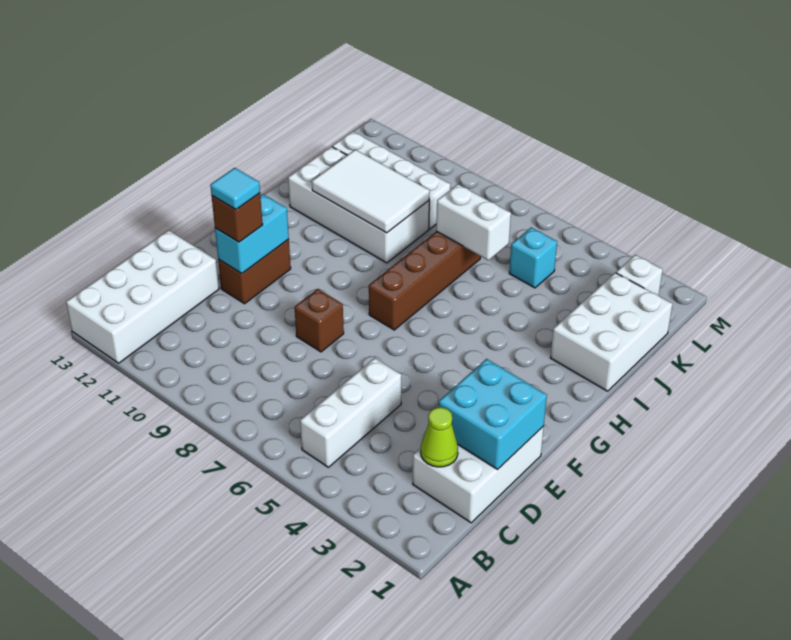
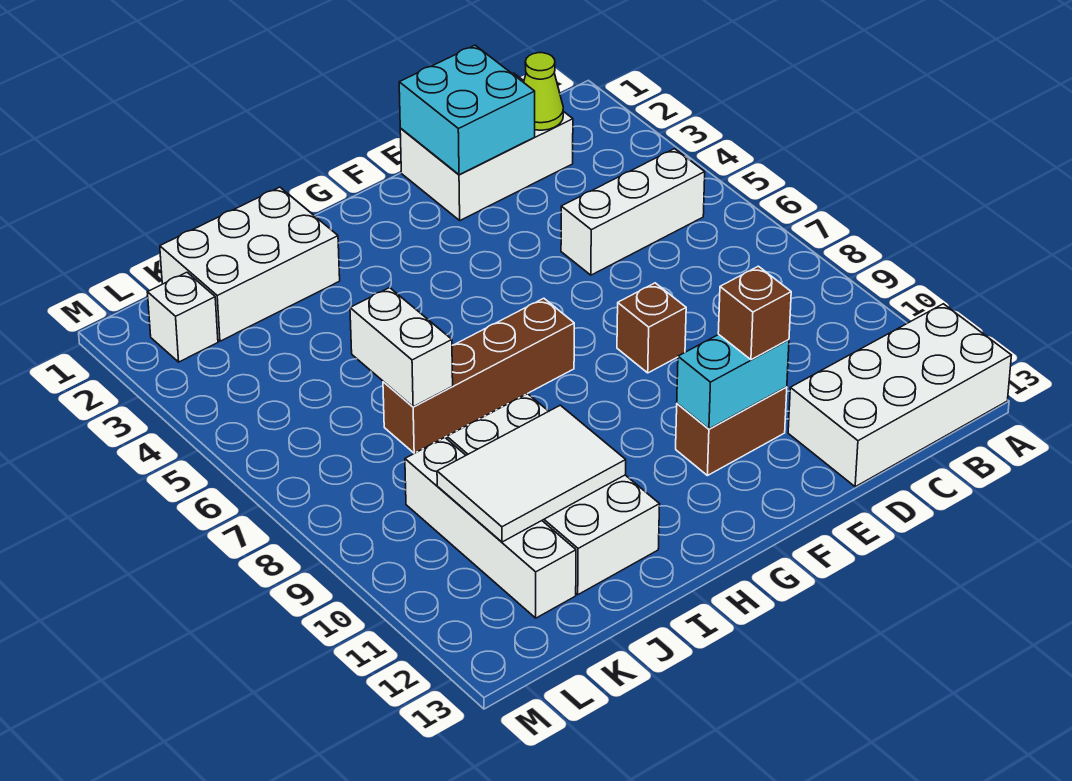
cyan tile E11 level 4 -> none
white tile I9:J11 level 2 -> white tile I10:K11 level 2
cyan brick K5 level 1 -> none

